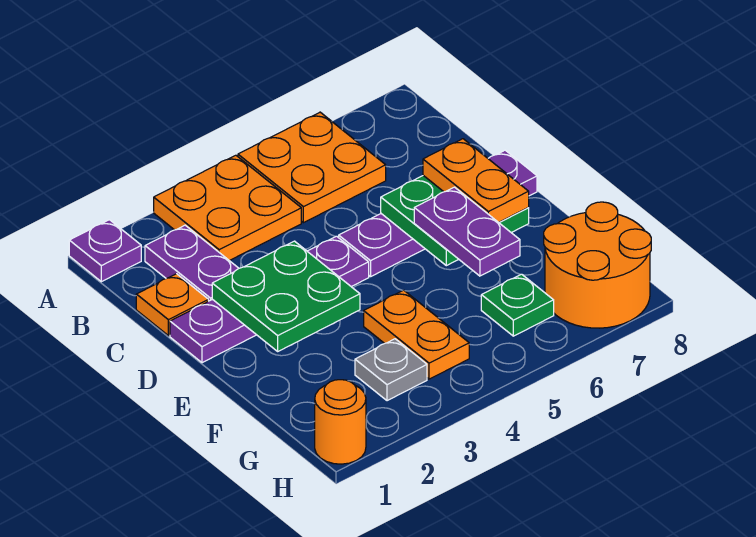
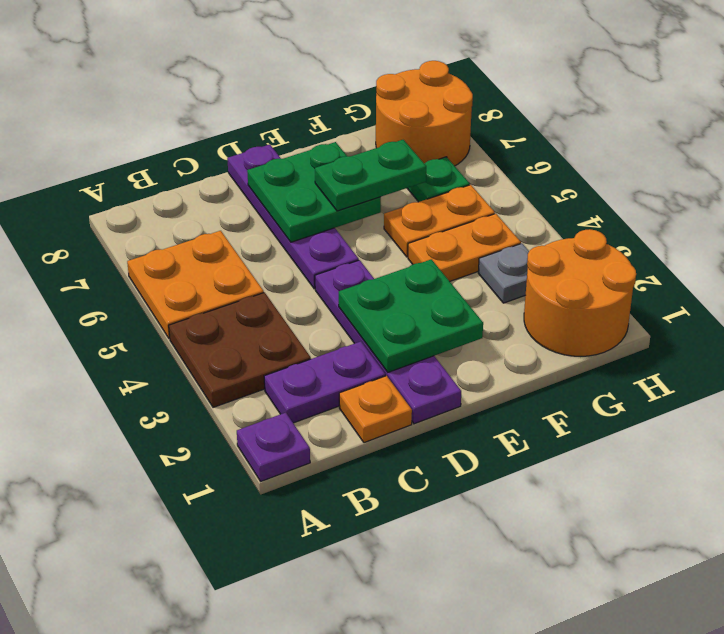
orange plate A3:B4 level 1 -> brown plate A3:B4 level 1
orange plate D7:E7 level 3 -> orange plate F5:G5 level 1
purple plate E6:F6 level 3 -> green plate E6:F6 level 3
orange round brick H1 level 1 -> orange round brick G1:H2 level 1

